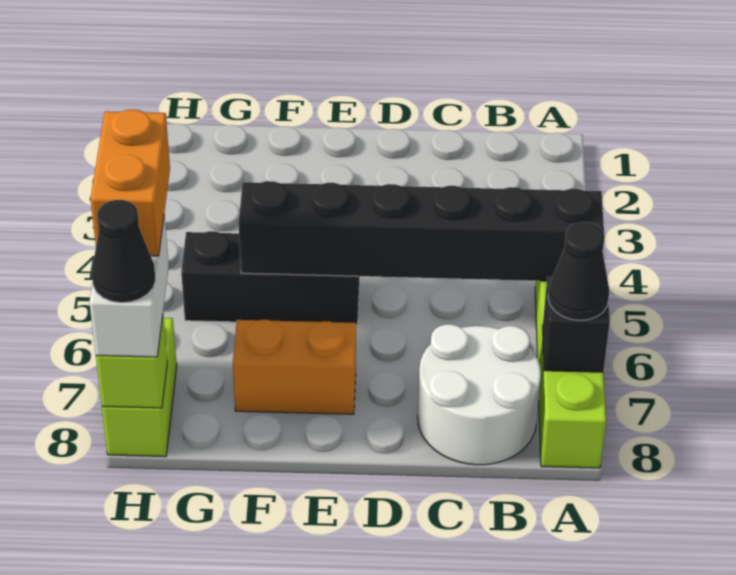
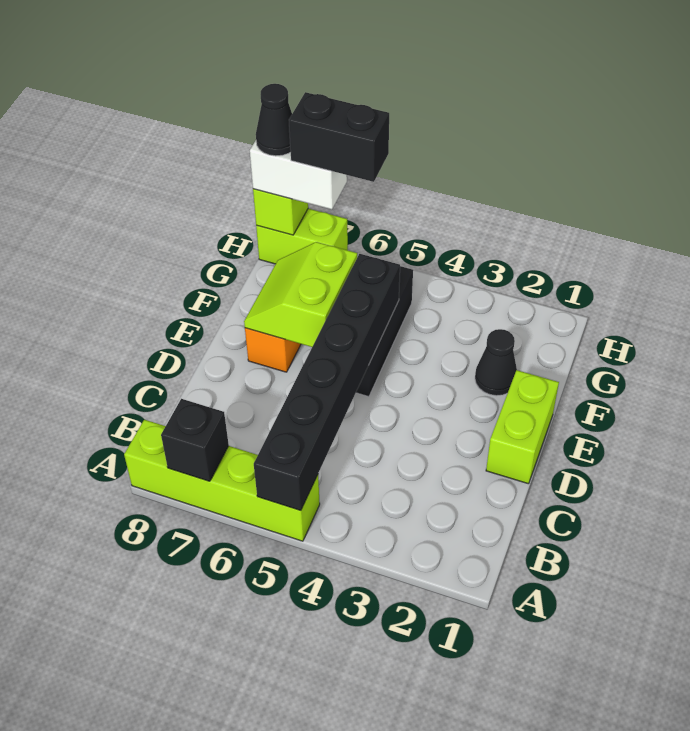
black cone A7 level 3 -> black cone F2 level 1
white round brick B7:C8 level 1 -> none
none -> lime brick D1:E1 level 1
none -> lime slope E6:F7 level 2 top 6
orange brick H6:H7 level 4 -> black brick H6:H7 level 4

